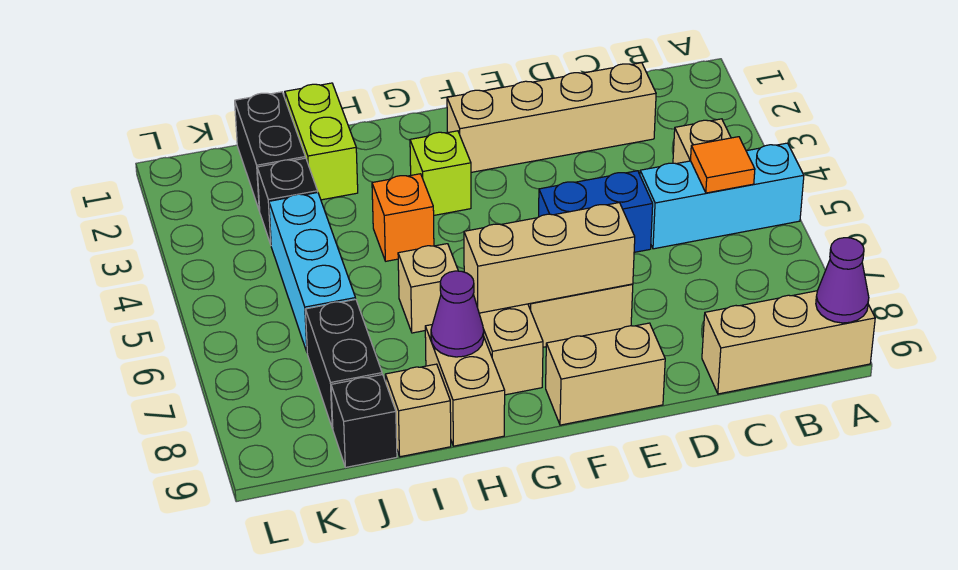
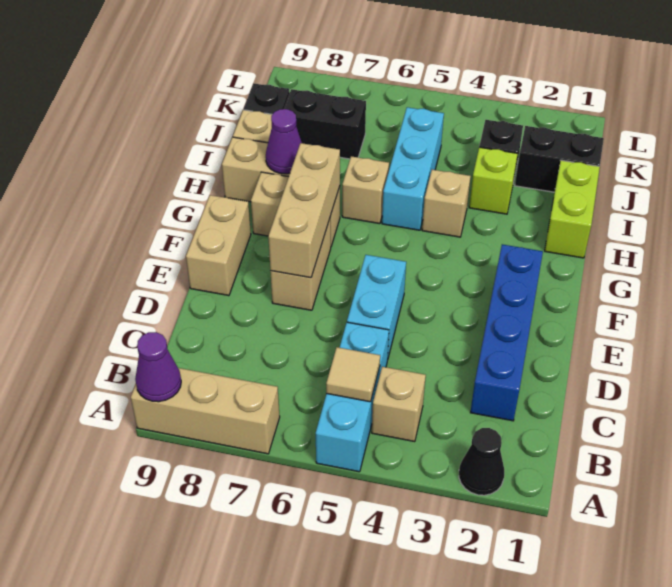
none -> black cone A2 level 1
tan brick A9:C9 level 1 -> tan brick A7:A9 level 1
orange tile B5 level 2 -> tan tile B5 level 2
tan brick C2:F2 level 1 -> blue brick C2:F2 level 1
blue brick D5:E5 level 1 -> cyan brick D5:E5 level 1
lime brick G3 level 1 -> lime brick I3 level 1
orange brick H4 level 1 -> tan brick H4 level 1
lime brick I1:I2 level 1 -> lime brick H1:I1 level 1
cyan brick J4:J6 level 1 -> cyan brick H5:J5 level 1

